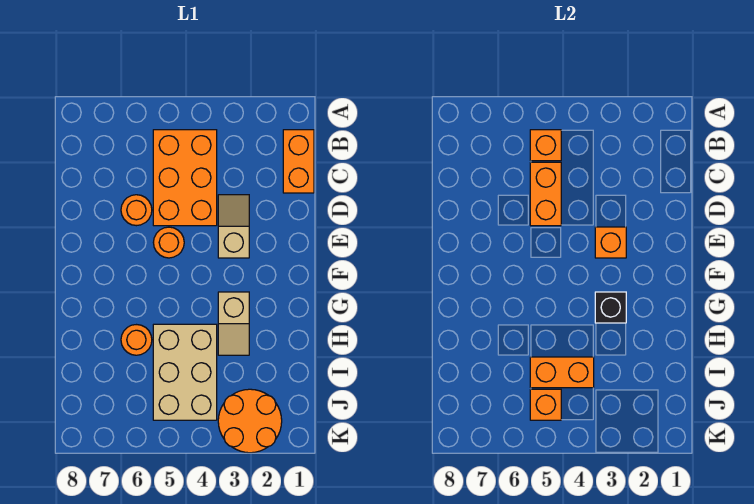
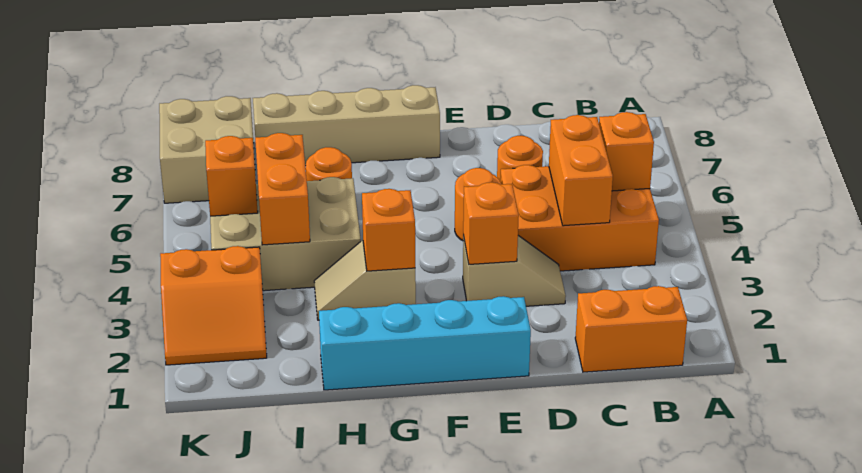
orange brick C5:D5 level 2 -> orange brick C4:C5 level 2
none -> cyan brick E1:H1 level 1
none -> tan brick F8:I8 level 1
black brick G3 level 2 -> orange brick G3 level 2
orange round brick J2:K3 level 1 -> orange slope J2:K3 level 1 top 3
none -> tan brick J7:K8 level 1

